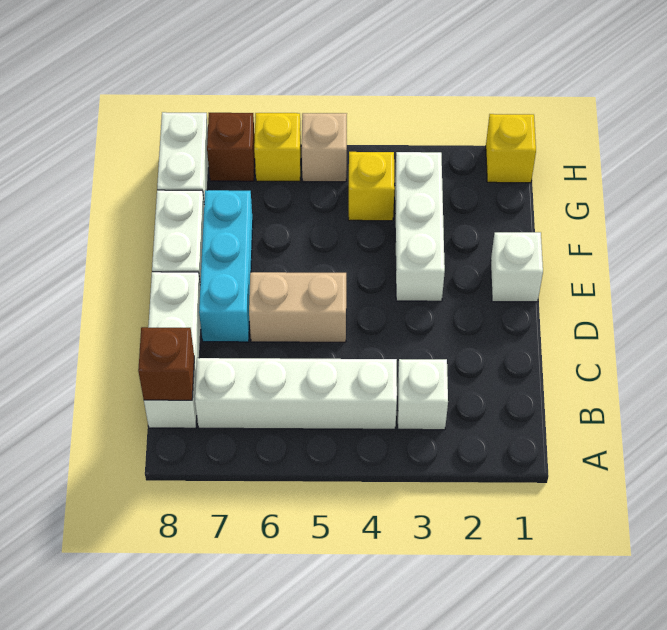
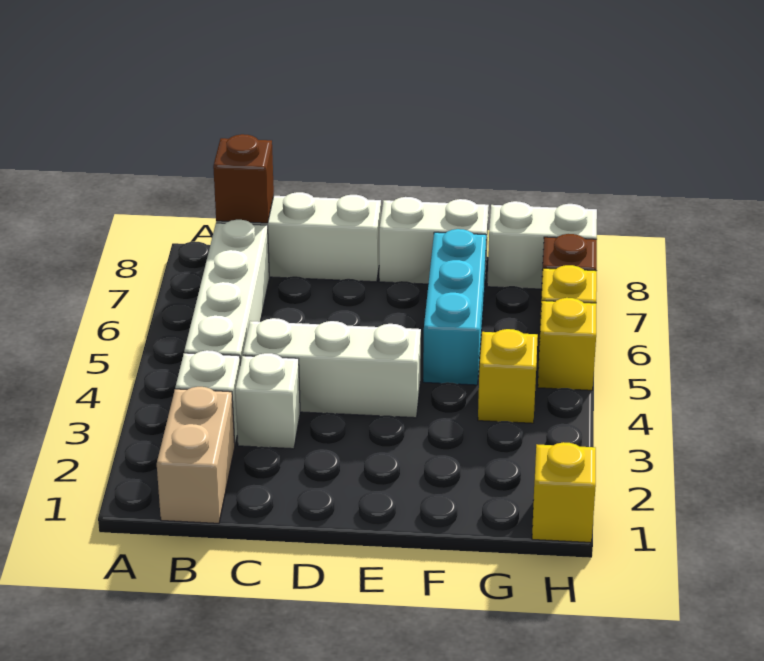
tan brick D5:D6 level 1 -> tan brick B1:B2 level 1
cyan brick D7:F7 level 1 -> cyan brick F5:F7 level 1
white brick E1 level 1 -> white brick C3 level 1
white brick E3:G3 level 1 -> white brick C4:E4 level 1
tan brick H5 level 1 -> yellow brick H5 level 1

